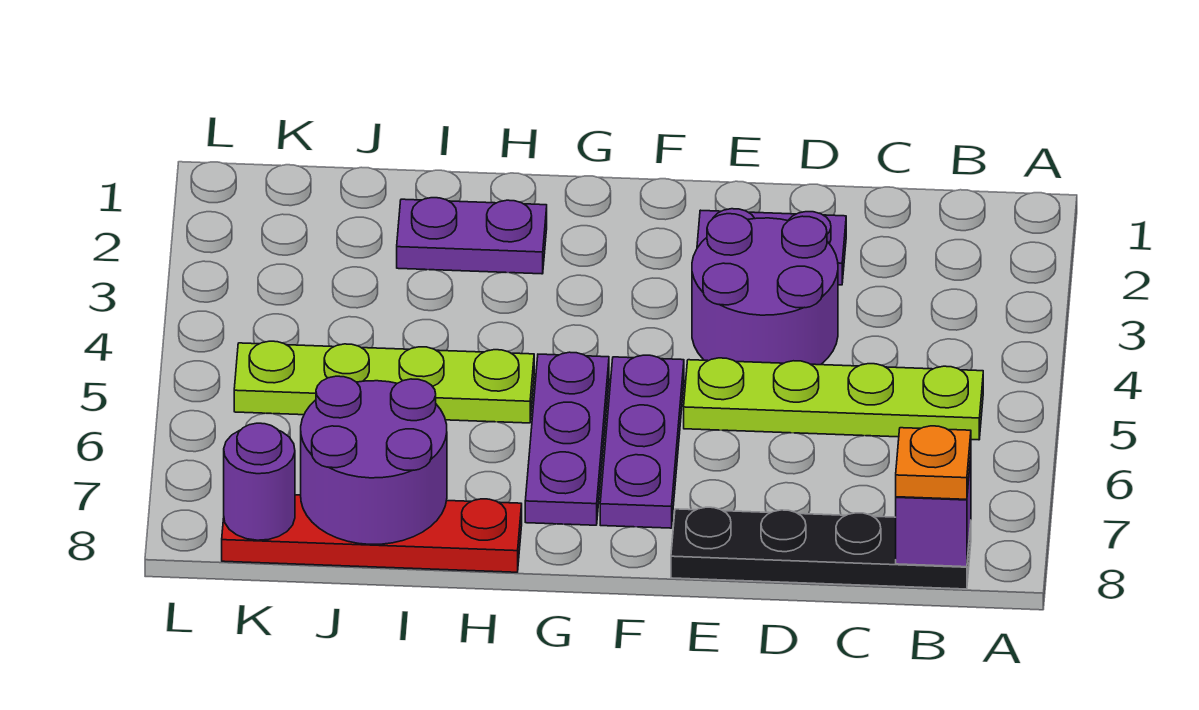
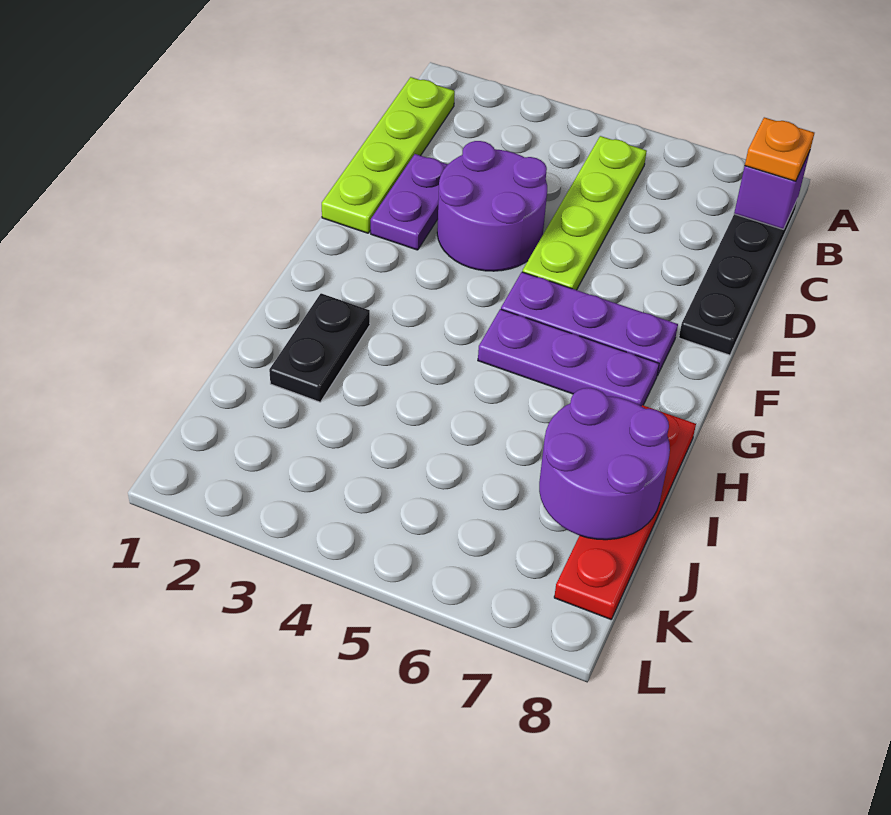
purple plate H2:I2 level 1 -> black plate H2:I2 level 1
lime plate H5:K5 level 1 -> lime plate B1:E1 level 1
purple round brick K8 level 2 -> none

